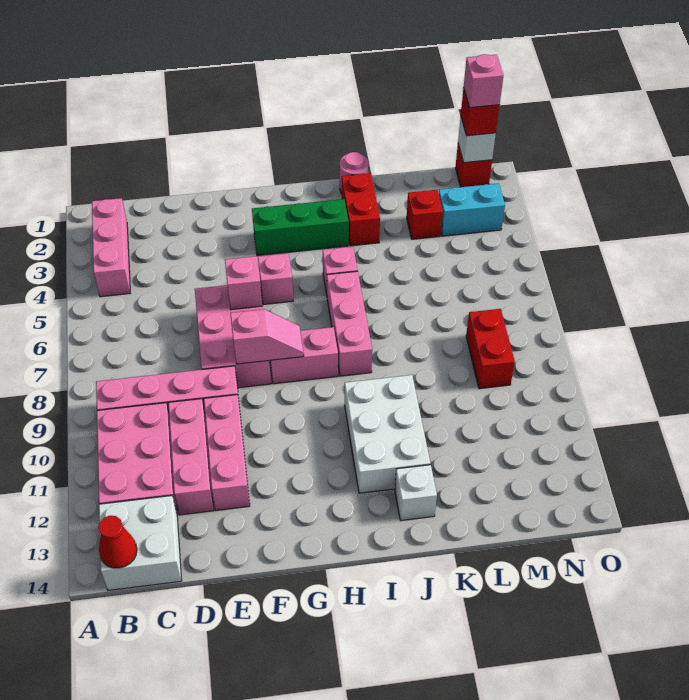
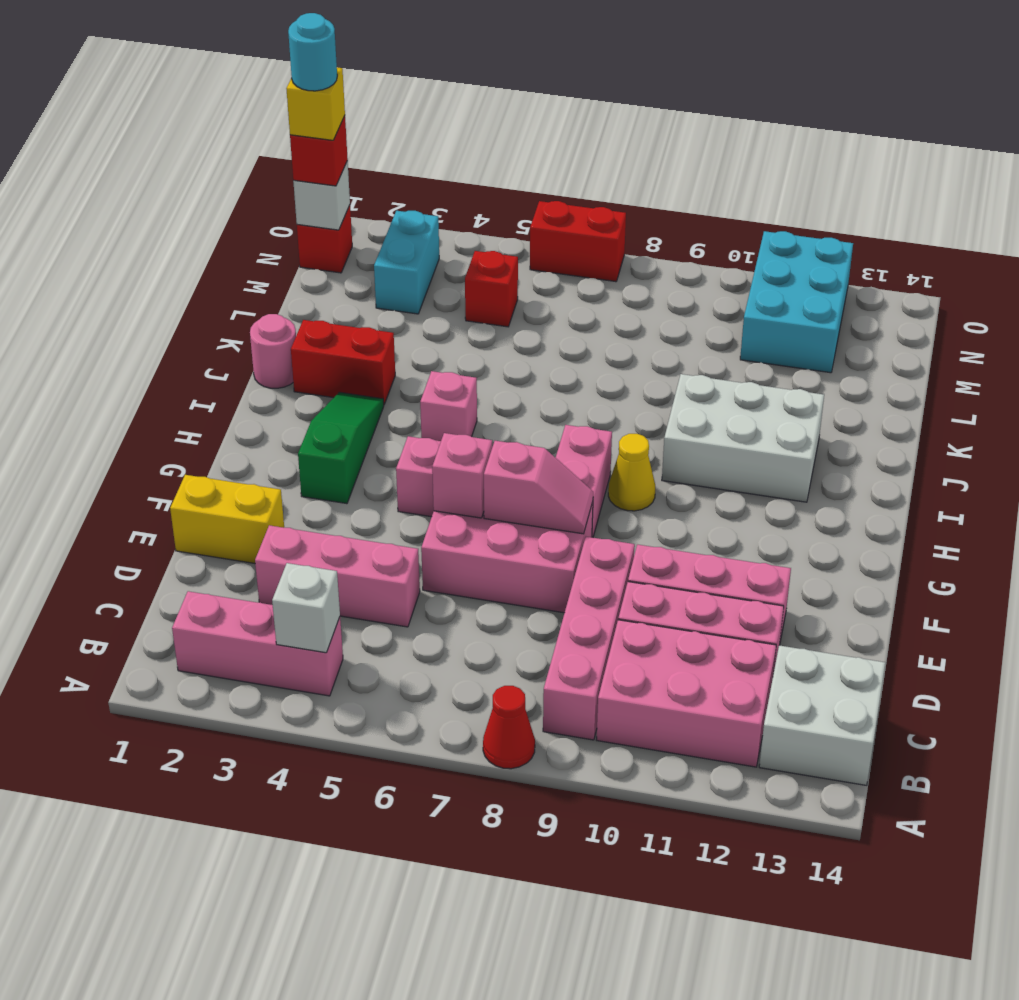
red cone B14 level 2 -> red cone A8 level 1
none -> yellow brick E1:E2 level 1
pink slope F8:G8 level 2 top F -> pink slope F7:F8 level 2 top 7
green brick G3:I3 level 1 -> green slope G3:I3 level 1 top G
none -> yellow cone H9 level 1
pink brick I6:I8 level 1 -> pink brick D3:D5 level 1
white brick J13 level 1 -> white brick B4 level 2
red brick L3 level 1 -> red brick M5 level 1
red brick M8:M9 level 1 -> red brick O6:O7 level 1
none -> cyan brick M11:O12 level 1
pink brick N1 level 4 -> yellow brick N1 level 4
none -> cyan round brick N1 level 5

